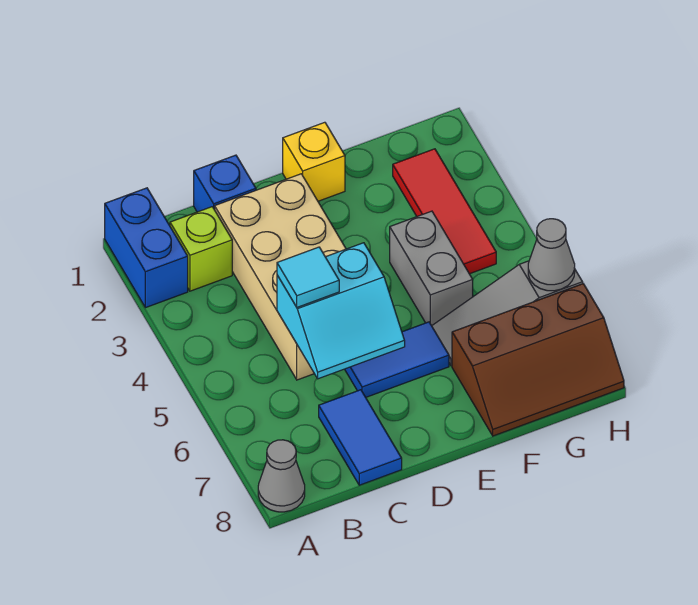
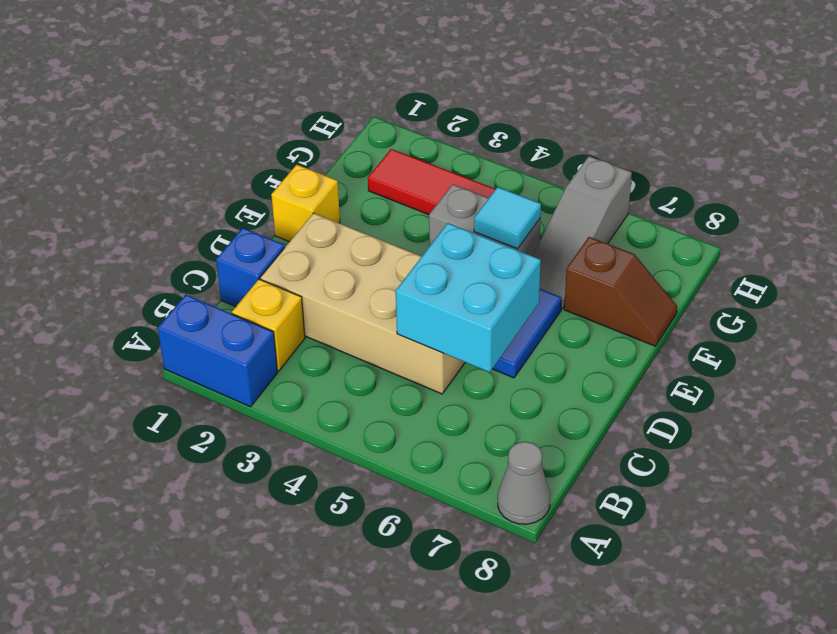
lime brick B2 level 1 -> yellow brick B2 level 1
cyan slope C5:D6 level 2 top 5 -> cyan brick C5:D6 level 2
cyan tile C5 level 3 -> cyan tile F5 level 2
blue tile C7:C8 level 1 -> none
brown slope F7:H8 level 1 top 7 -> brown slope F7:F8 level 1 top 7
grey cone H6 level 2 -> none

